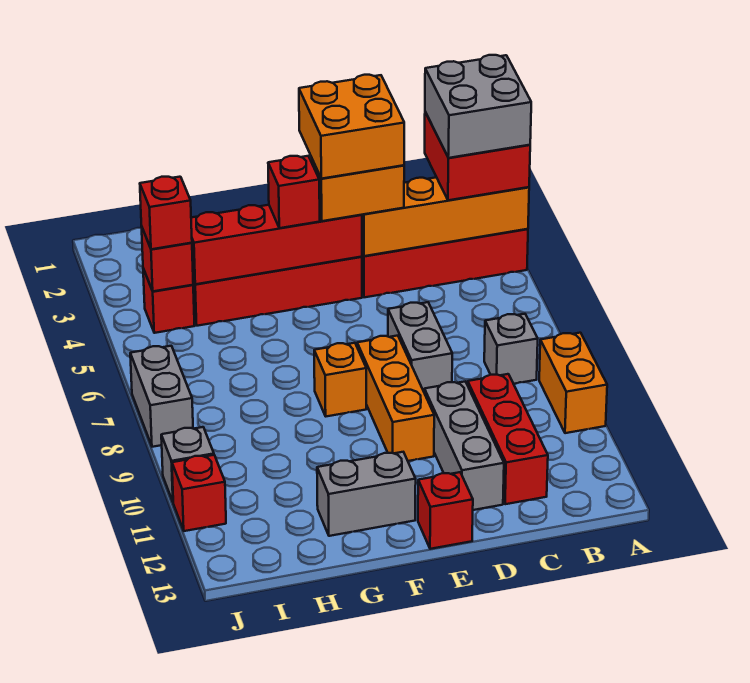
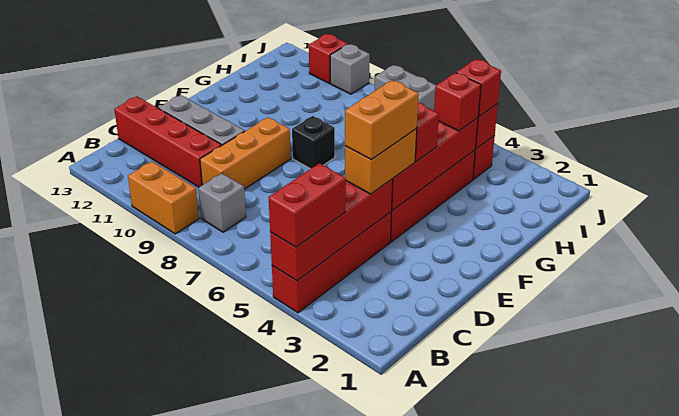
red brick A3:B4 level 3 -> red brick A4:B4 level 3
grey brick A3:B4 level 4 -> none
orange brick A4:D4 level 2 -> red brick A4:D4 level 2
red brick C10:C12 level 1 -> red brick C10:C13 level 1
orange brick D3:E4 level 4 -> orange brick D4:E4 level 4
grey brick D7:D8 level 1 -> none
orange brick E8:E10 level 1 -> orange brick C9:E9 level 1
red brick E13 level 1 -> red brick H4 level 3
orange brick F8 level 1 -> black brick F8 level 1
grey brick F12:G12 level 1 -> none

